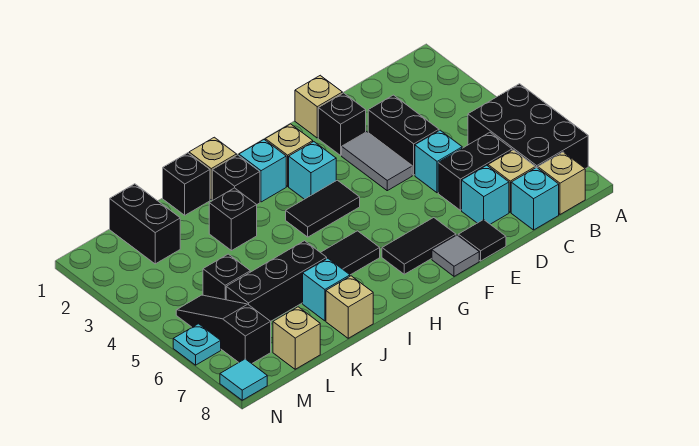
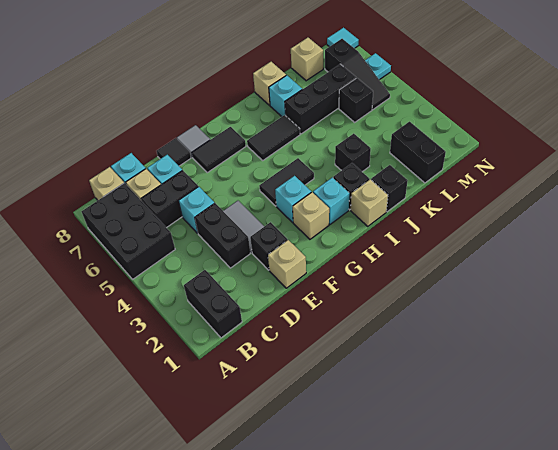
none -> black brick B1:B2 level 1

